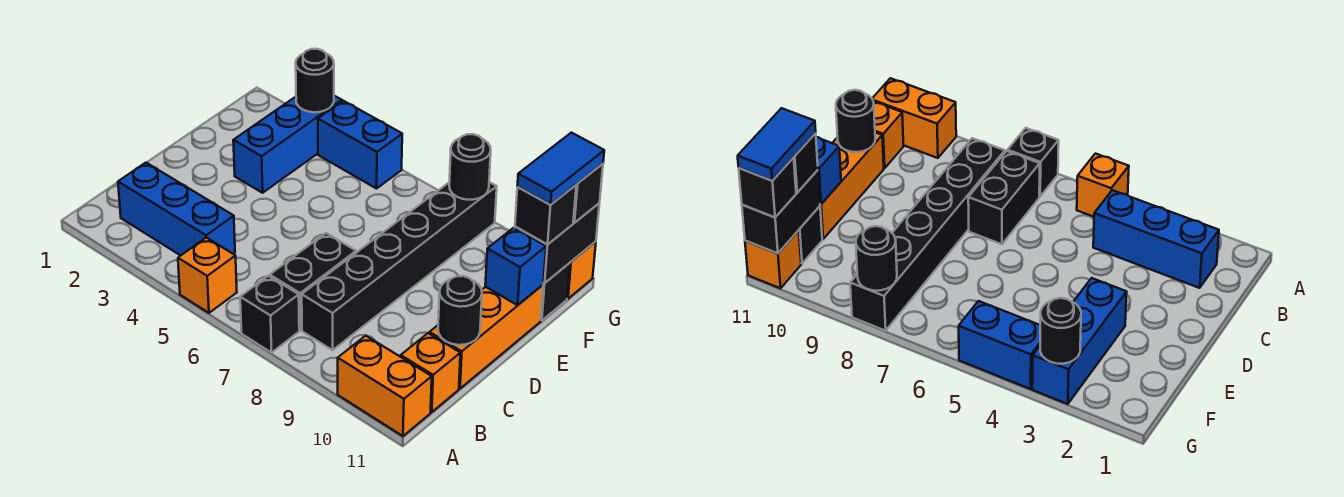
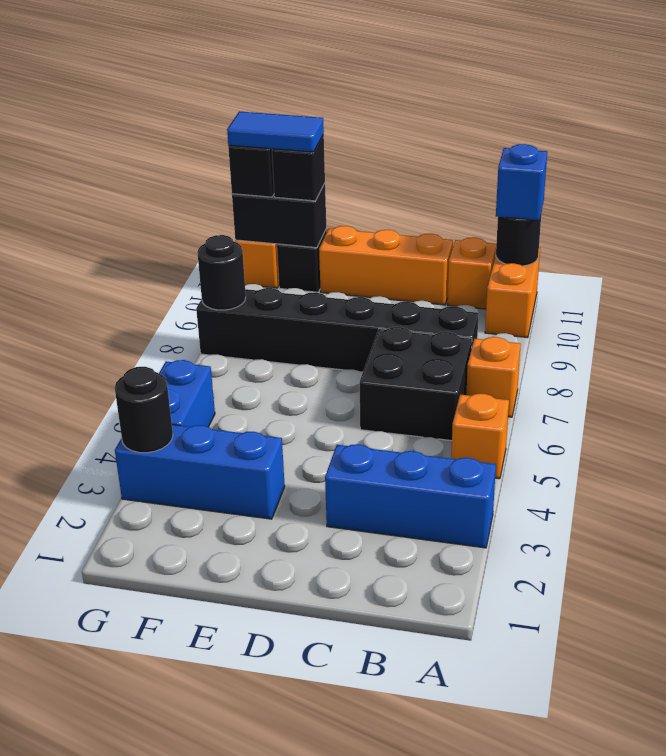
black brick A7 level 1 -> orange brick A7 level 1
blue brick B2:B4 level 1 -> blue brick A3:C3 level 1
black brick B7:C7 level 1 -> black brick B6:C7 level 1
black round brick C11 level 2 -> black round brick A11 level 2
blue brick E11 level 2 -> blue brick A11 level 3

